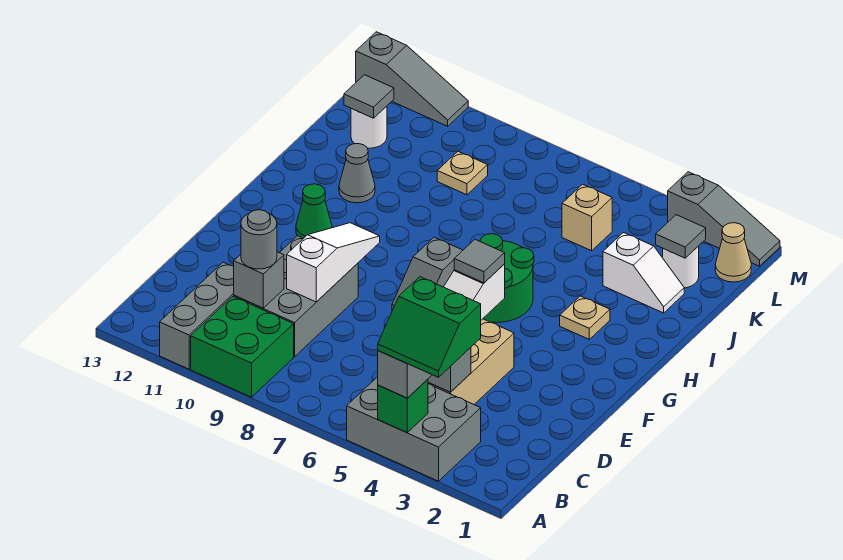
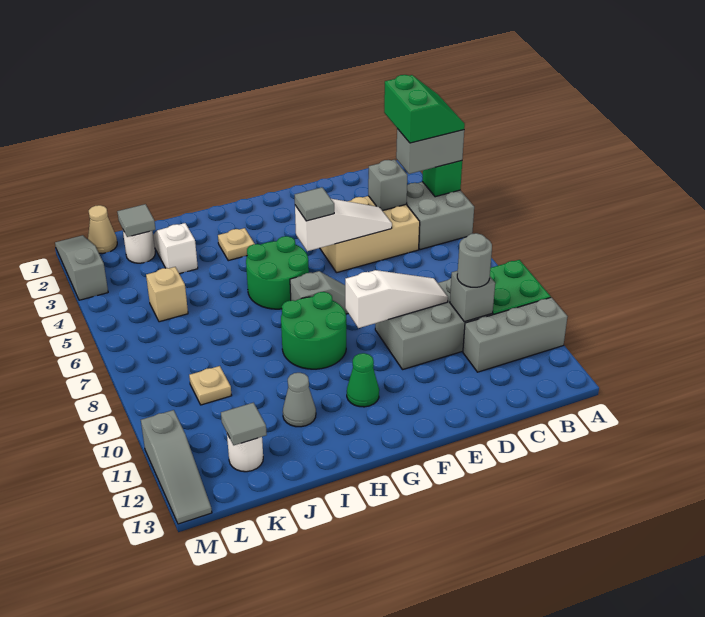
grey brick A3:B5 level 1 -> grey brick A4:B5 level 1
white slope D9:F9 level 2 top D -> white slope D9:F9 level 2 top F
none -> green round brick G8:H9 level 1
grey slope M11:M13 level 1 top 13 -> grey slope M11:M13 level 1 top 11

